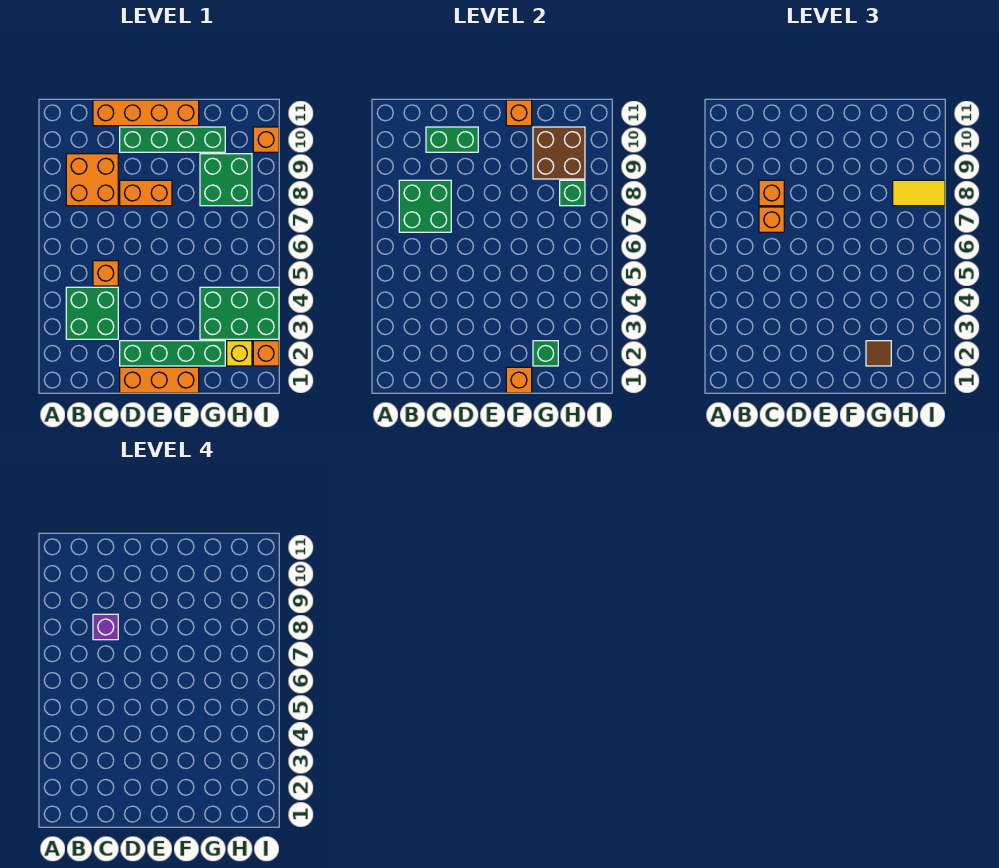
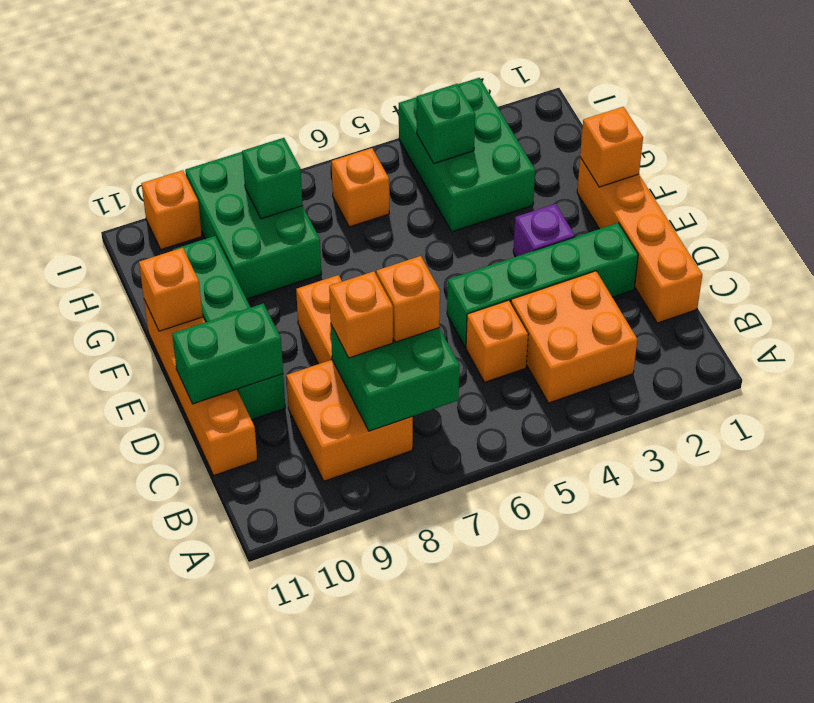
green brick B3:C4 level 1 -> orange brick B3:C4 level 1
purple brick C8 level 4 -> purple brick E3 level 1
green brick C10:D10 level 2 -> green brick D10:D11 level 2
orange brick D1:F1 level 1 -> orange brick C1:F1 level 1
green brick D2:G2 level 1 -> green brick D2:D5 level 1
green brick G2 level 2 -> green brick H4 level 2
brown tile G2 level 3 -> none
green brick G8:H9 level 1 -> green brick G8:I9 level 1
brown brick G9:H10 level 2 -> none
yellow brick H2 level 1 -> none
yellow tile H8:I8 level 3 -> none
orange brick I2 level 1 -> orange brick H6 level 1

